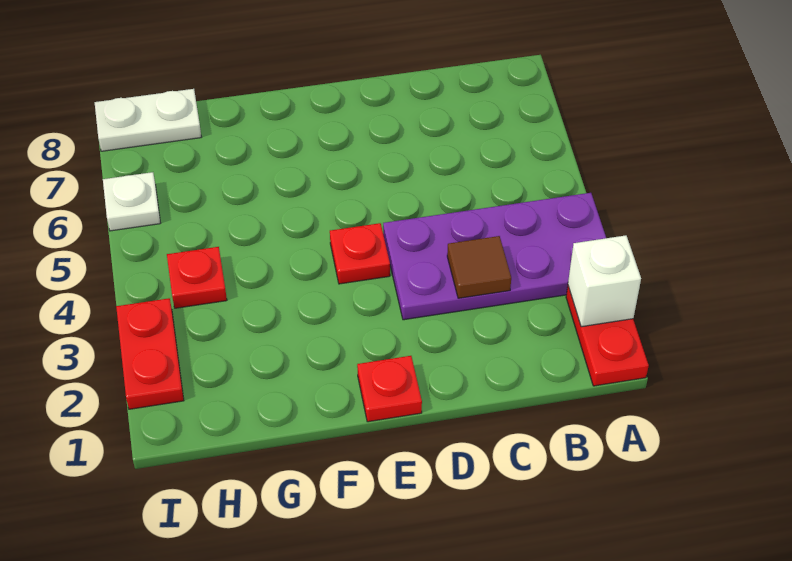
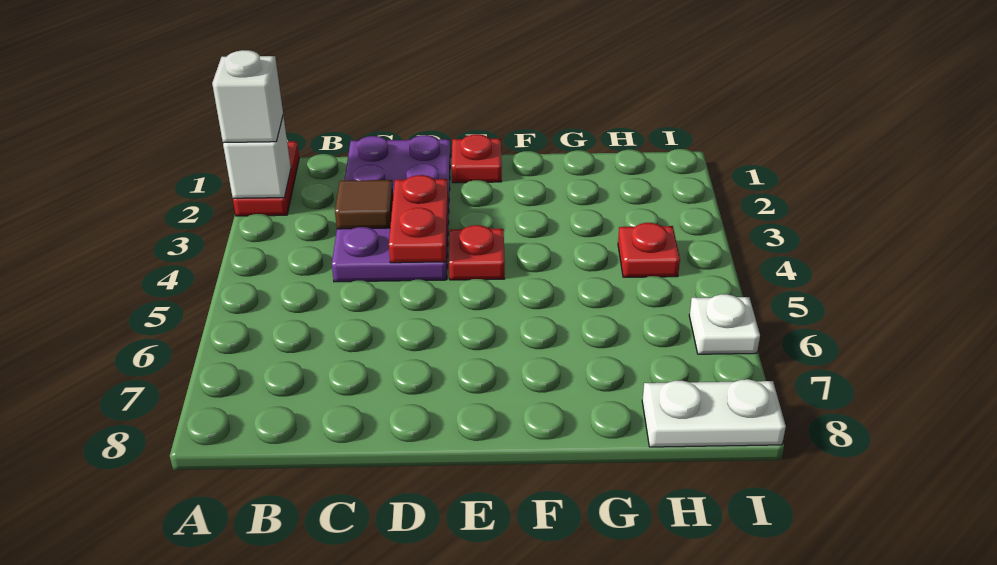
none -> white brick A2 level 3
purple plate A3:D4 level 1 -> purple plate C1:D4 level 1
red plate I2:I3 level 1 -> red plate D3:D4 level 2

